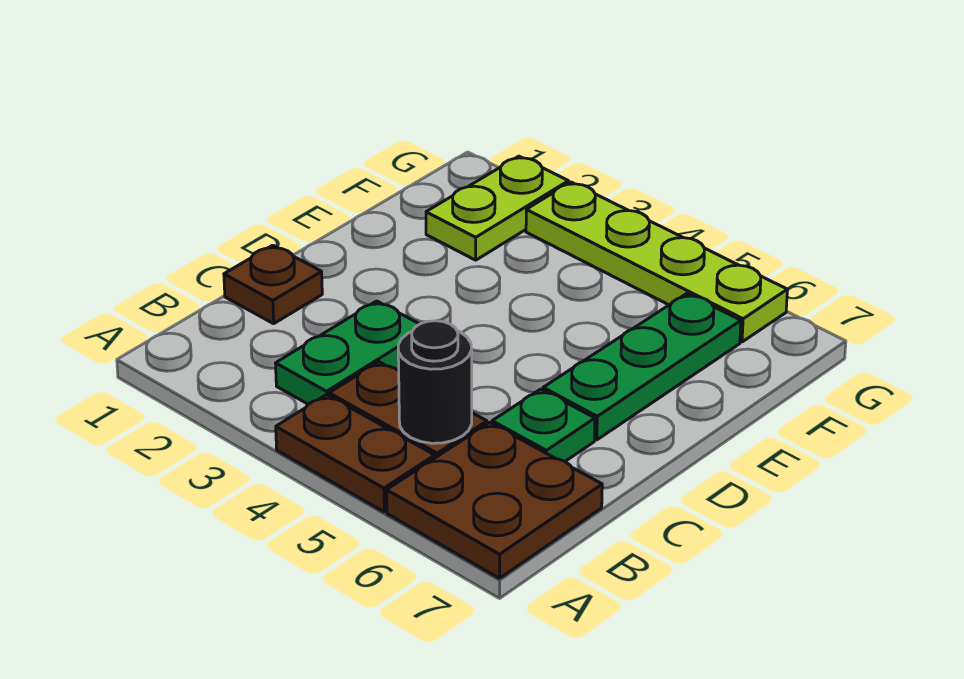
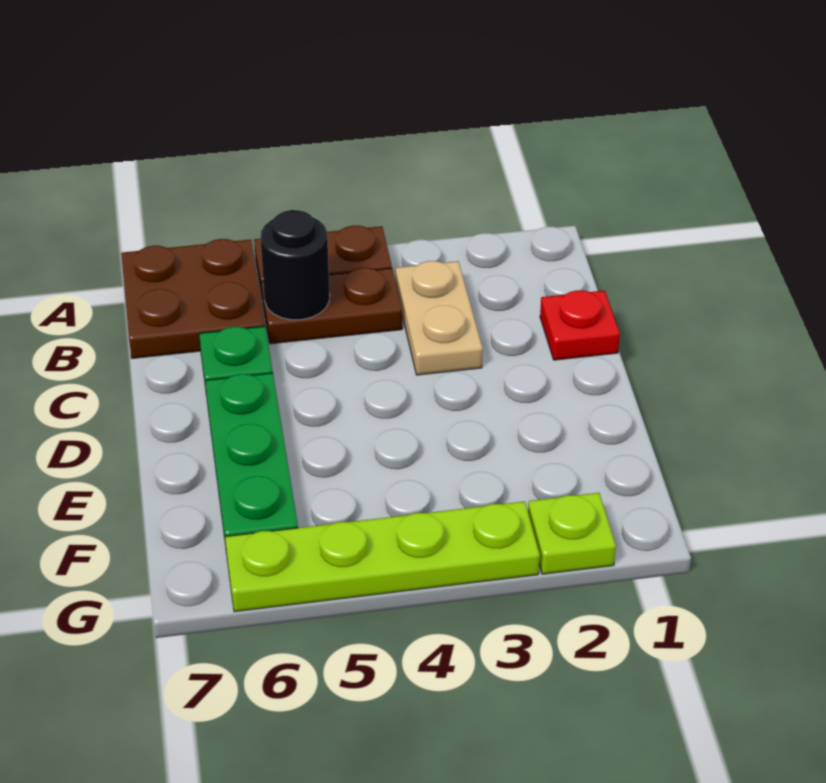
green plate B3:C3 level 1 -> tan plate B3:C3 level 1
brown plate C1 level 1 -> red plate C1 level 1
lime plate F2:G2 level 1 -> lime plate G2 level 1

